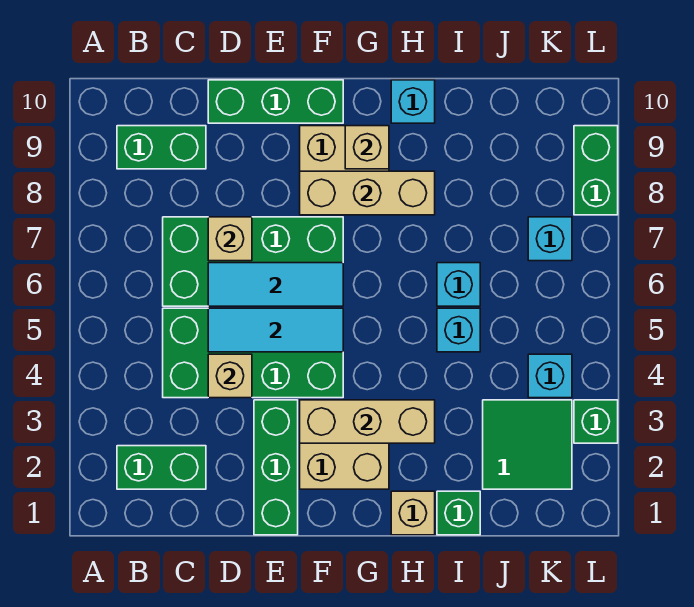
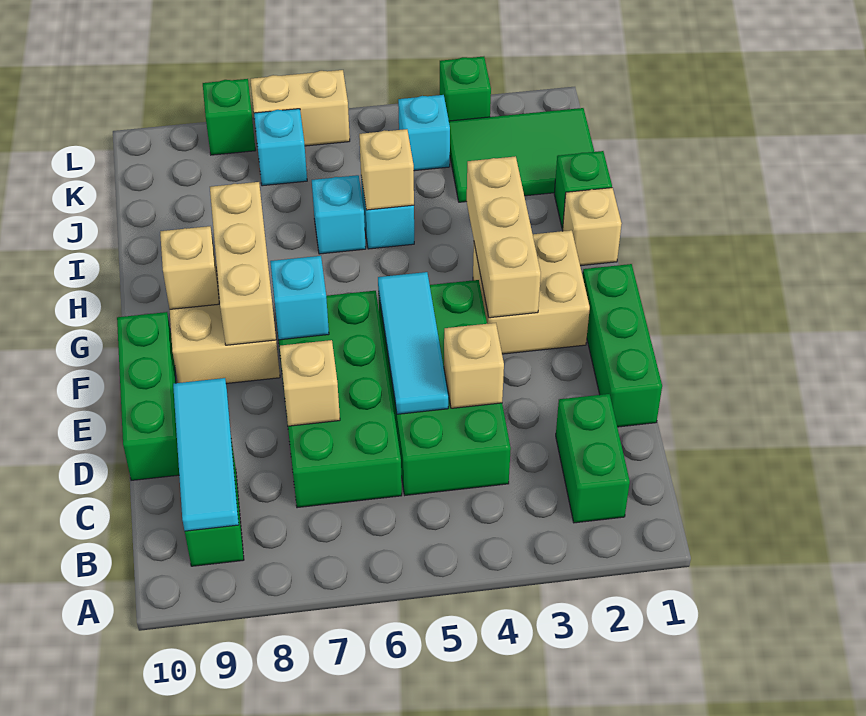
cyan tile D6:F6 level 2 -> cyan tile B9:D9 level 2
green brick E1:E3 level 1 -> green brick D1:F1 level 1
cyan brick H10 level 1 -> cyan brick F7 level 2
none -> tan brick I5 level 2
green tile J2:K3 level 1 -> green tile J1:K3 level 1
none -> tan brick L6:L7 level 1
green brick L8:L9 level 1 -> green brick L8 level 1

